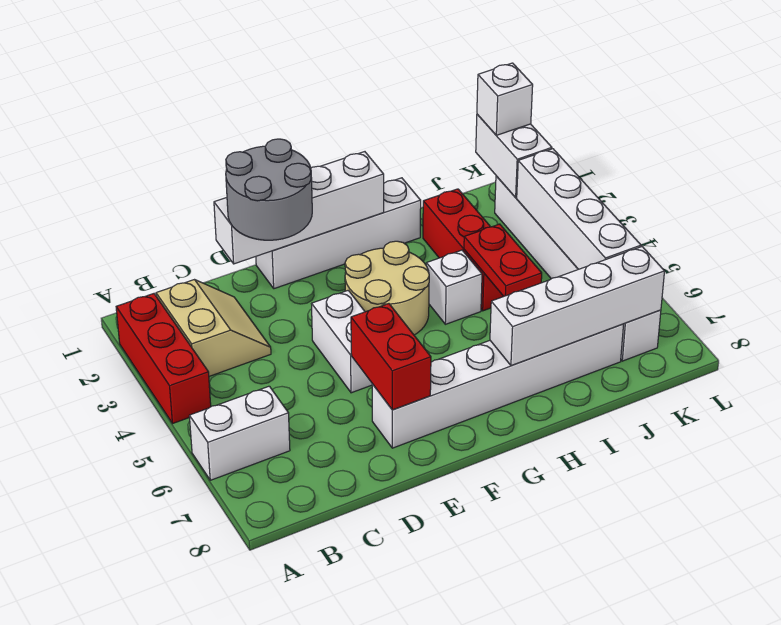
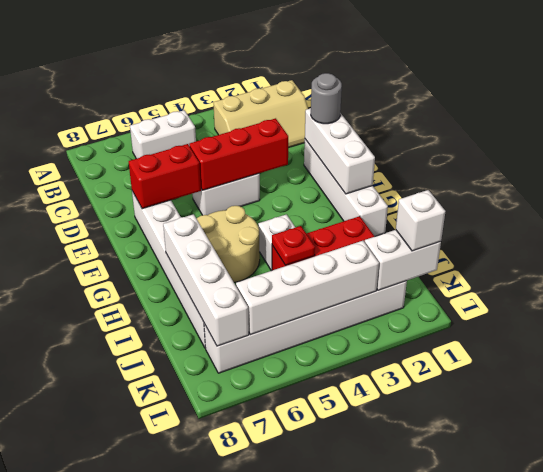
red brick A2:A4 level 1 -> red brick E3:E5 level 2
white brick A6:B6 level 1 -> white brick B5:B6 level 1
tan slope B2:C3 level 1 top B -> tan slope B1:C3 level 1 top B
white brick D1:G1 level 2 -> white brick E1:G1 level 2
grey round brick D1:E2 level 3 -> grey round brick E1 level 3
tan round brick F3:G4 level 1 -> tan round brick G5:H6 level 1
red plate I4:I5 level 2 -> red plate I4 level 2

